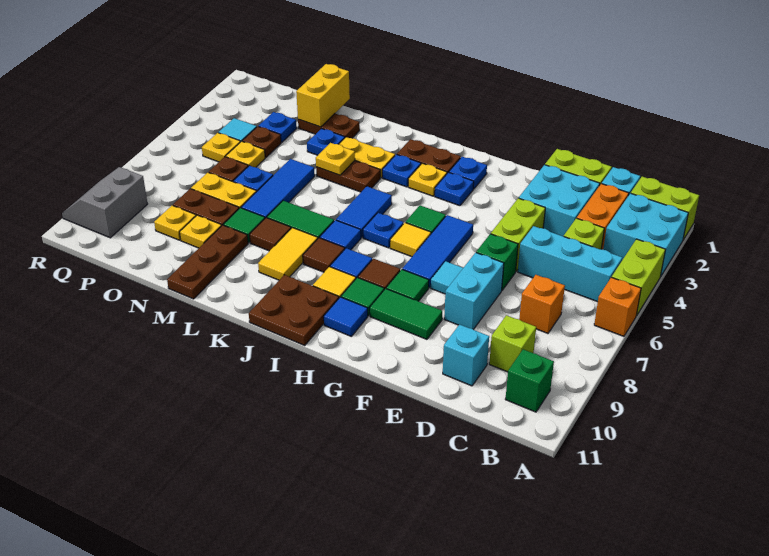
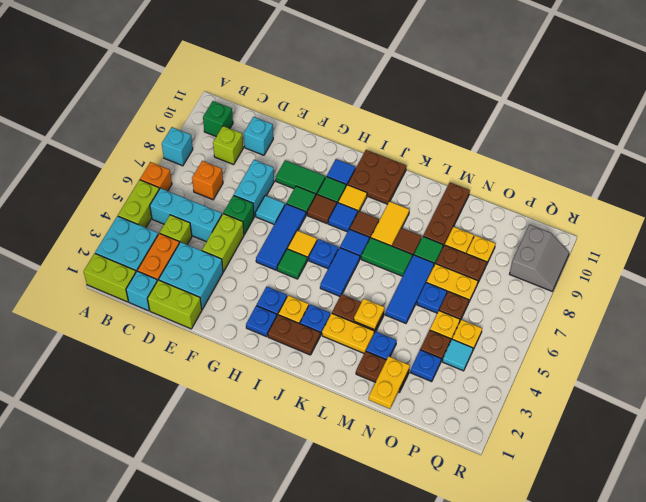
none -> cyan brick A8 level 1
yellow brick N1:N2 level 2 -> yellow plate N1:N2 level 2

